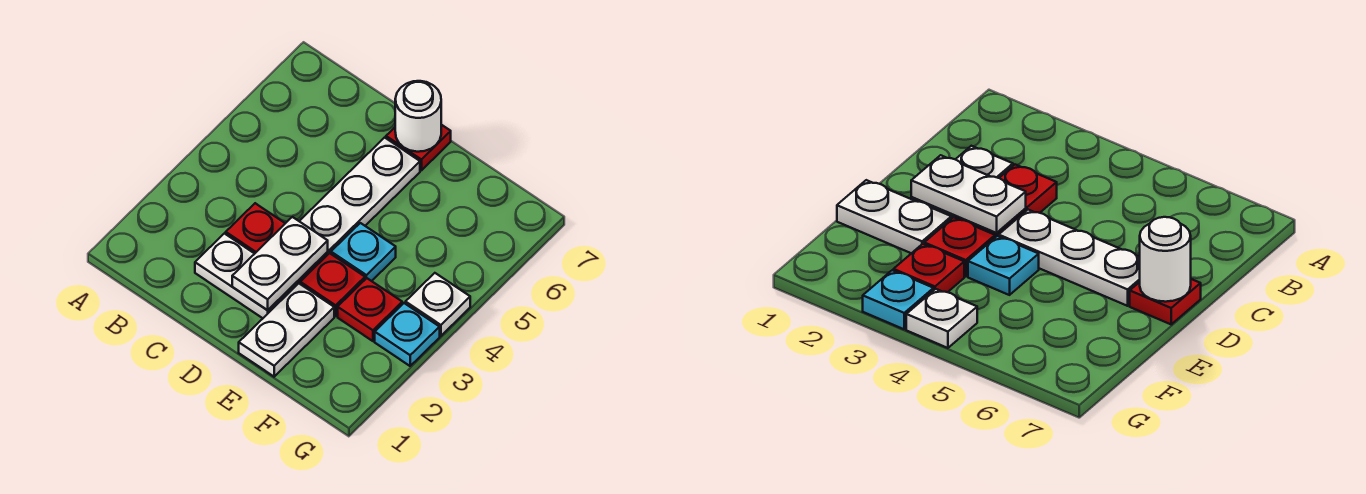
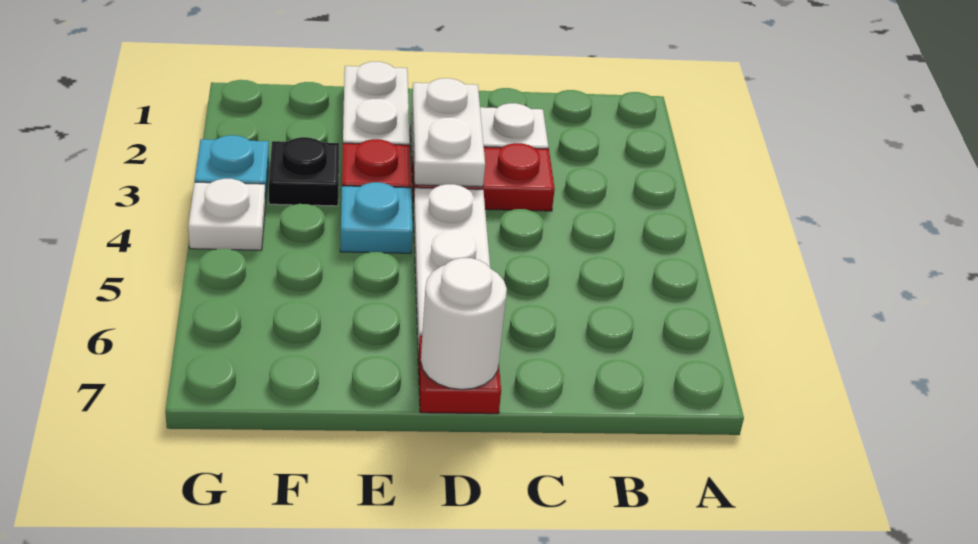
red plate F3 level 1 -> black plate F3 level 1

